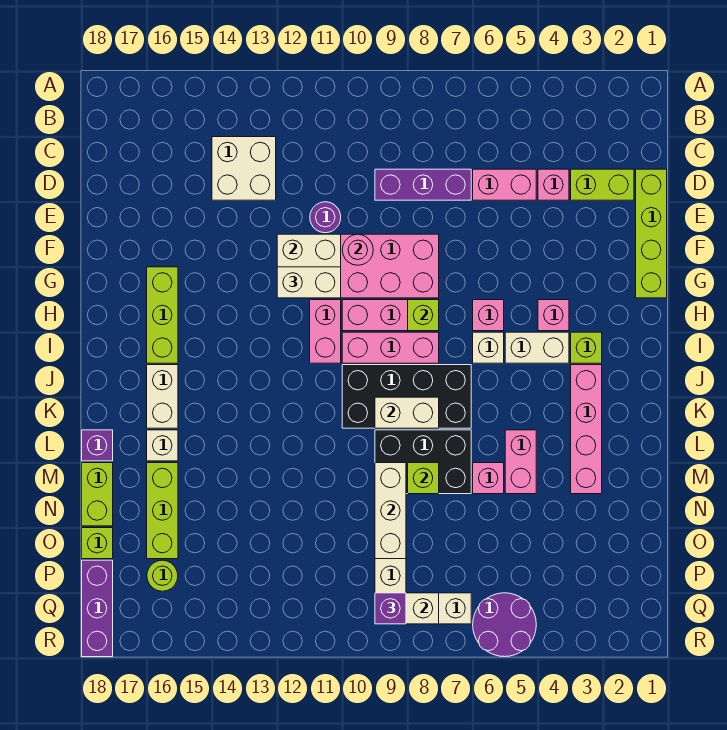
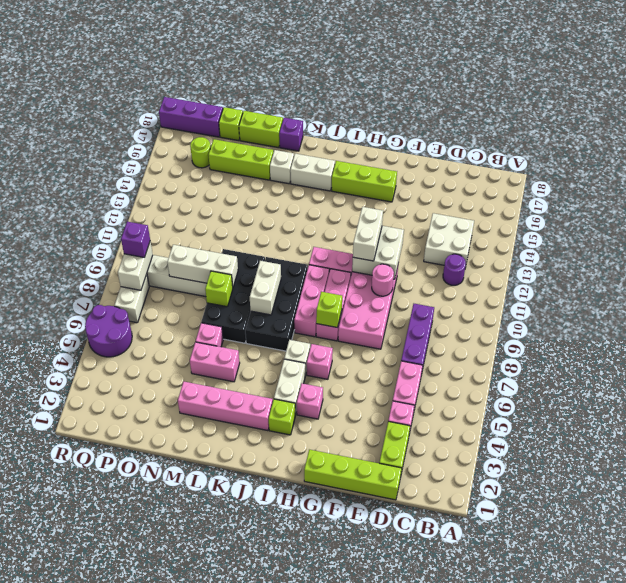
purple round brick E11 level 1 -> purple round brick C12 level 1
black brick L7:M9 level 1 -> black brick L7:M10 level 1

